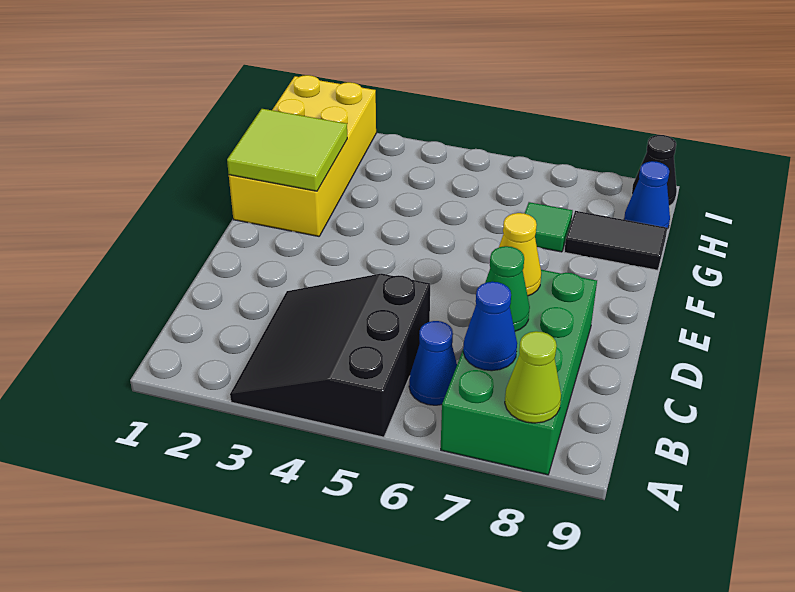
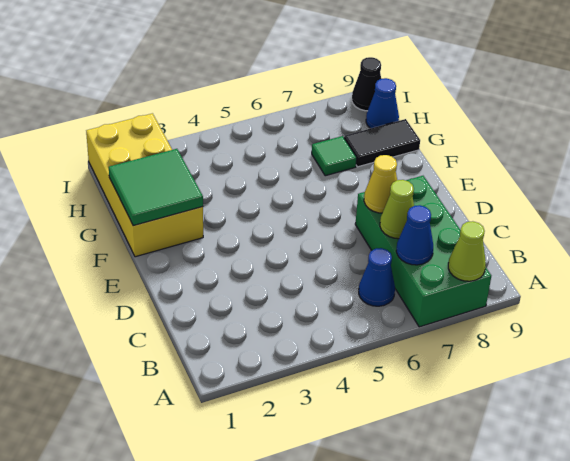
black slope A3:C5 level 1 top 5 -> none
green cone C7 level 2 -> lime cone C7 level 2
lime tile F1:G2 level 2 -> green tile F1:G2 level 2

